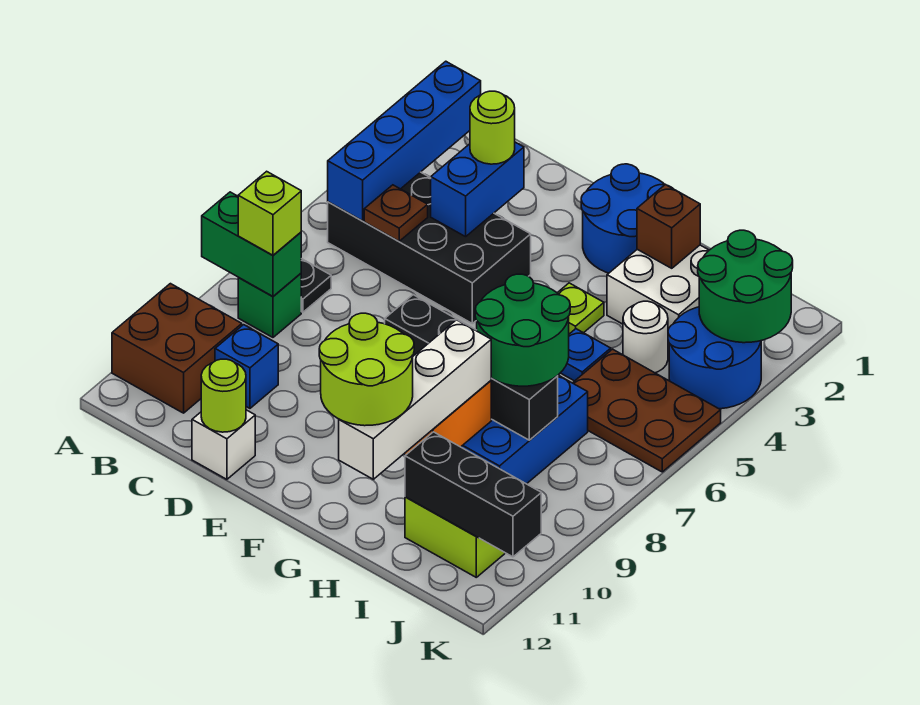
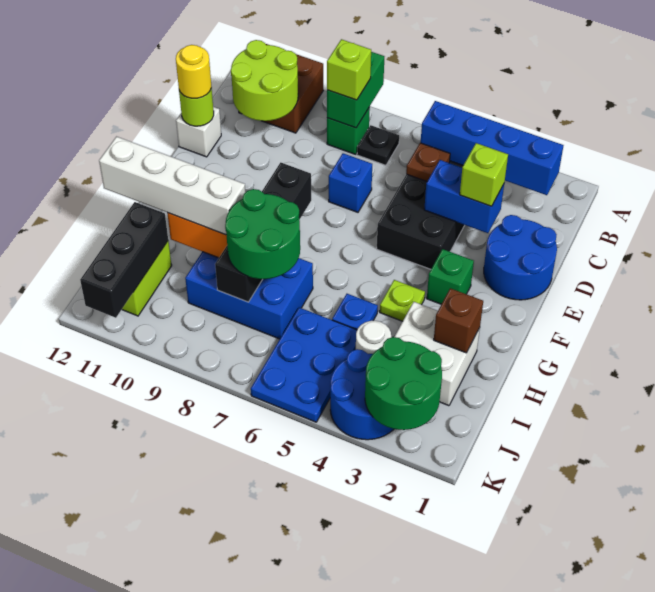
blue brick C10 level 1 -> blue brick D7 level 1
lime round brick D3 level 3 -> lime brick D3 level 3
none -> yellow round brick D12 level 3
blue round brick F1:G2 level 1 -> blue round brick D1:E2 level 1
none -> green brick F3 level 1
lime round brick G11:H12 level 4 -> lime round brick B10:C11 level 2
brown plate I5:K6 level 1 -> blue plate I5:K6 level 1

